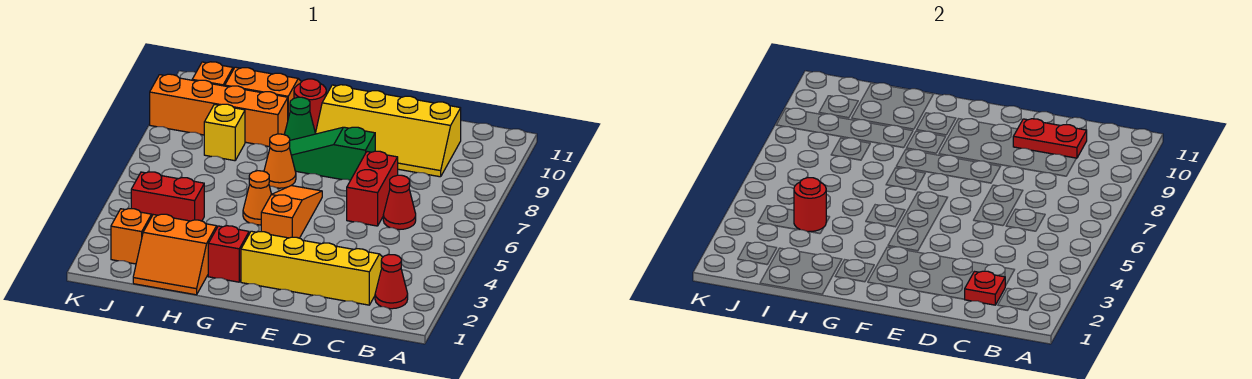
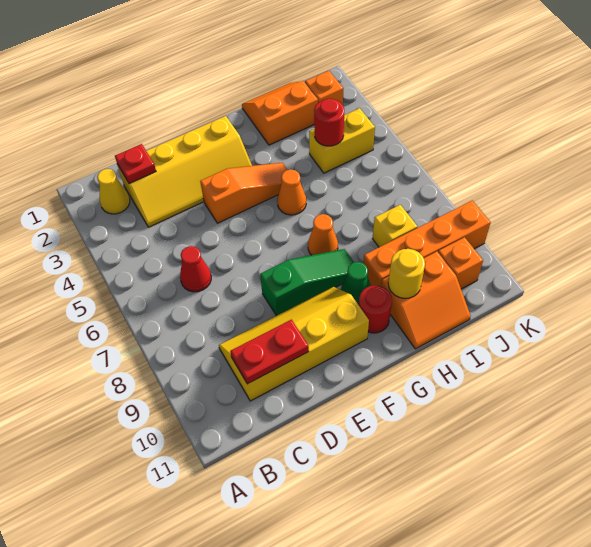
red cone B2 level 1 -> yellow cone B2 level 1
red brick D6:D7 level 1 -> none
orange slope F4:F6 level 1 top 4 -> orange slope E4:G4 level 1 top E
red brick G2 level 1 -> none
none -> yellow round brick H10 level 2
red brick I4:J4 level 1 -> yellow brick I4:J4 level 1

